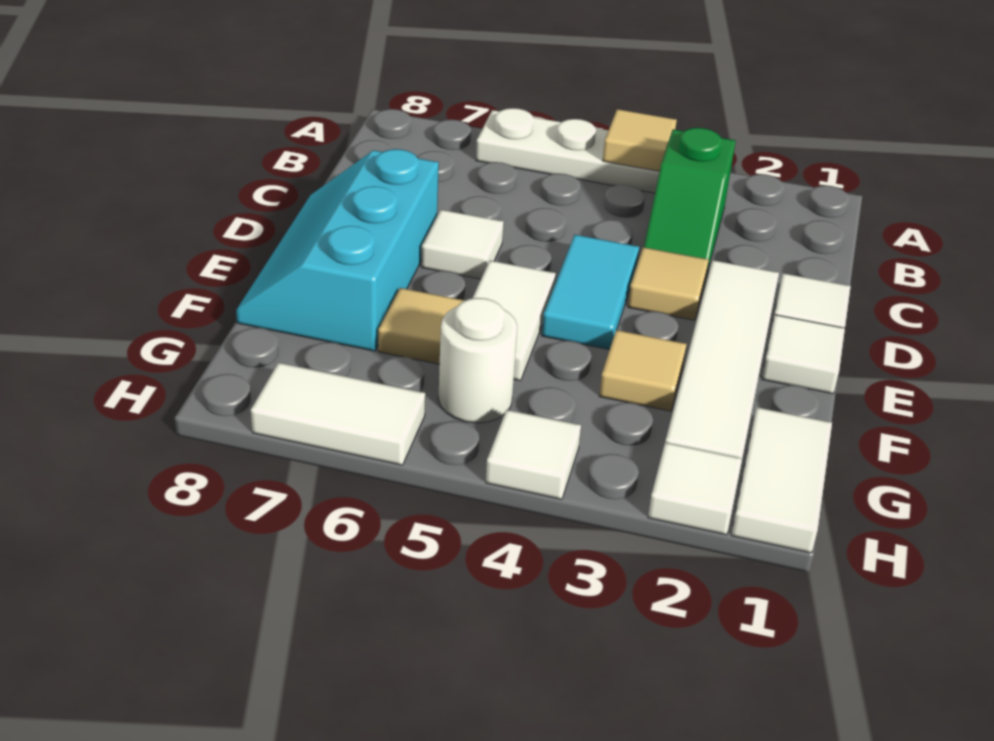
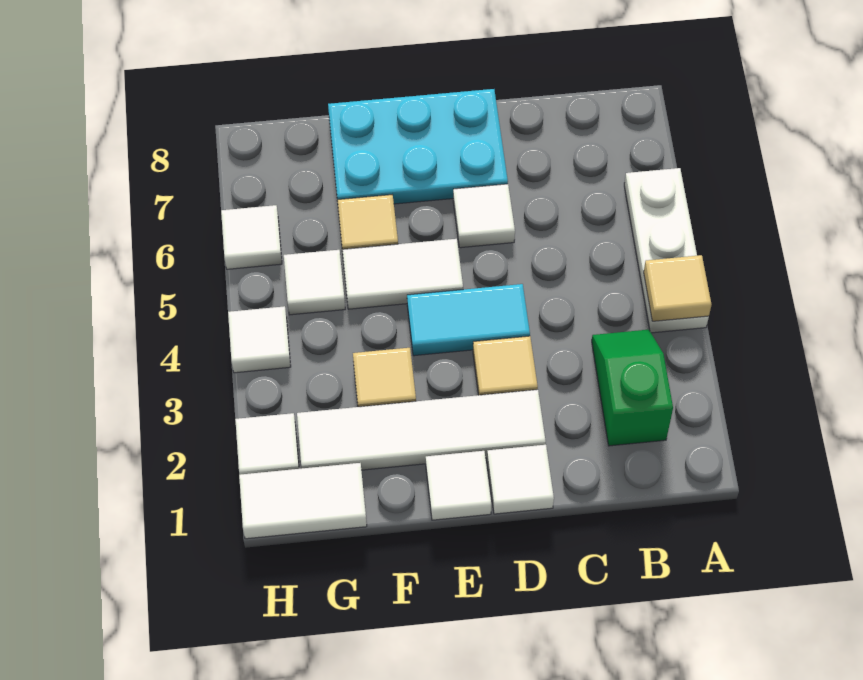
green slope B3:C3 level 1 top B -> green slope B2:B3 level 1 top 2
cyan slope D7:F8 level 1 top 7 -> cyan plate D7:F8 level 1
white round brick G5 level 1 -> white tile G5 level 1
white tile H6:H7 level 1 -> white tile H6 level 1

